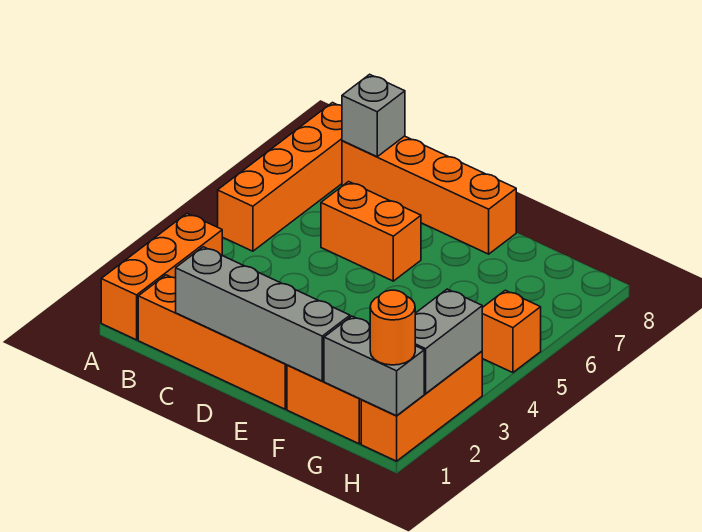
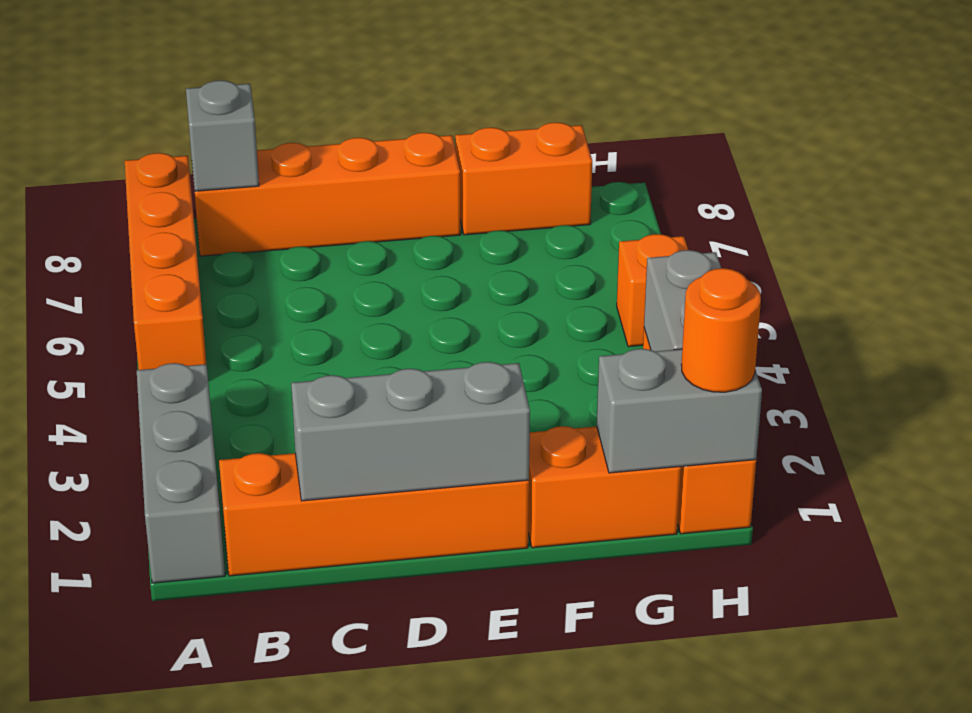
orange brick A1:A3 level 1 -> grey brick A1:A3 level 1
grey brick C1:F1 level 2 -> grey brick C1:E1 level 2
orange brick C6:D6 level 1 -> orange brick F8:G8 level 1

